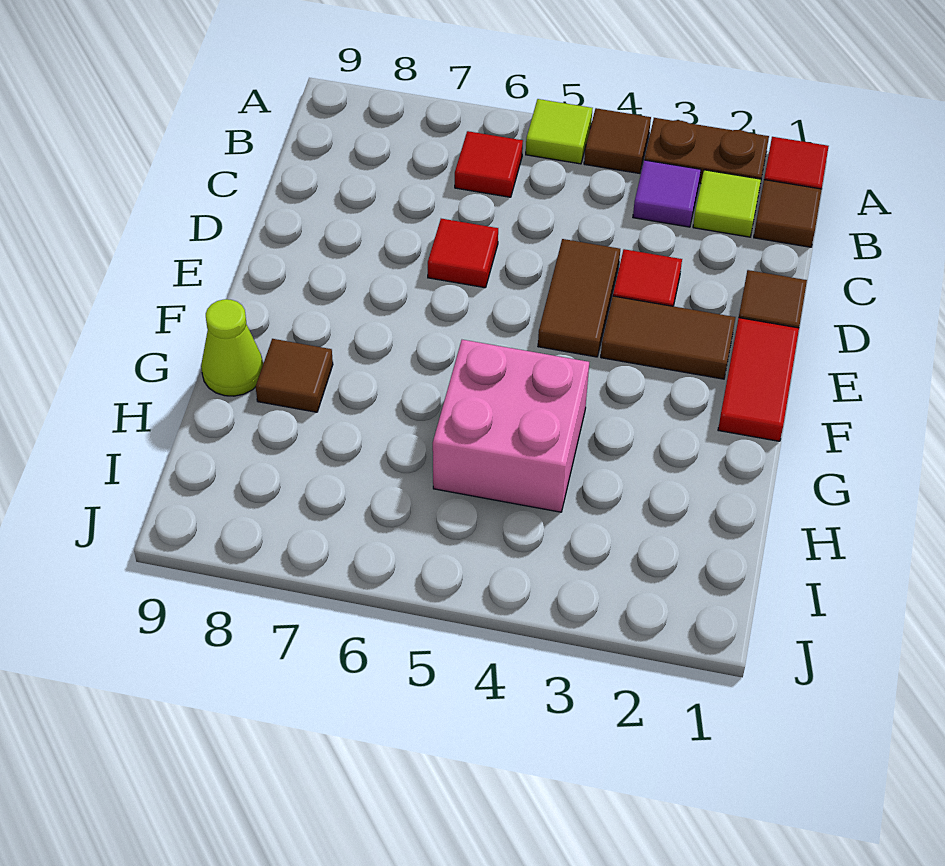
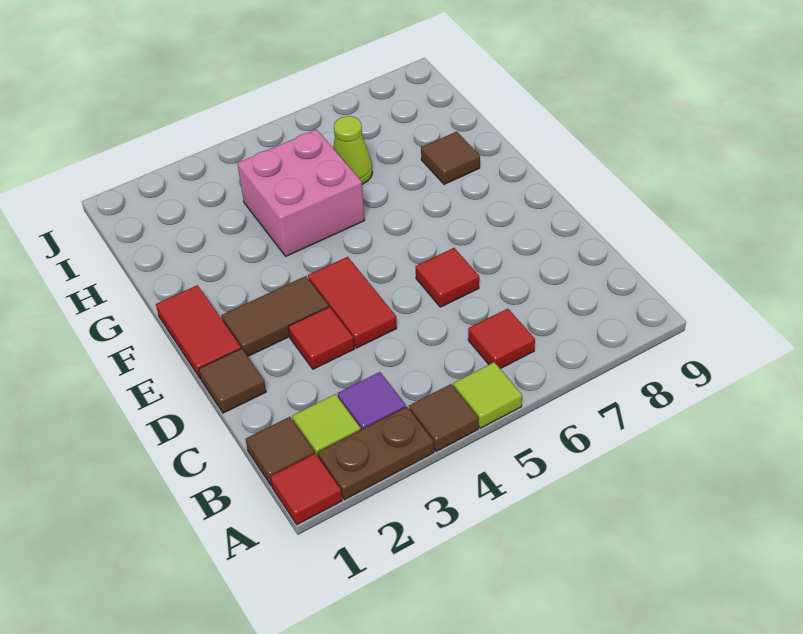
brown tile D4:E4 level 1 -> red tile D4:E4 level 1
lime cone G9 level 1 -> lime cone H6 level 1

